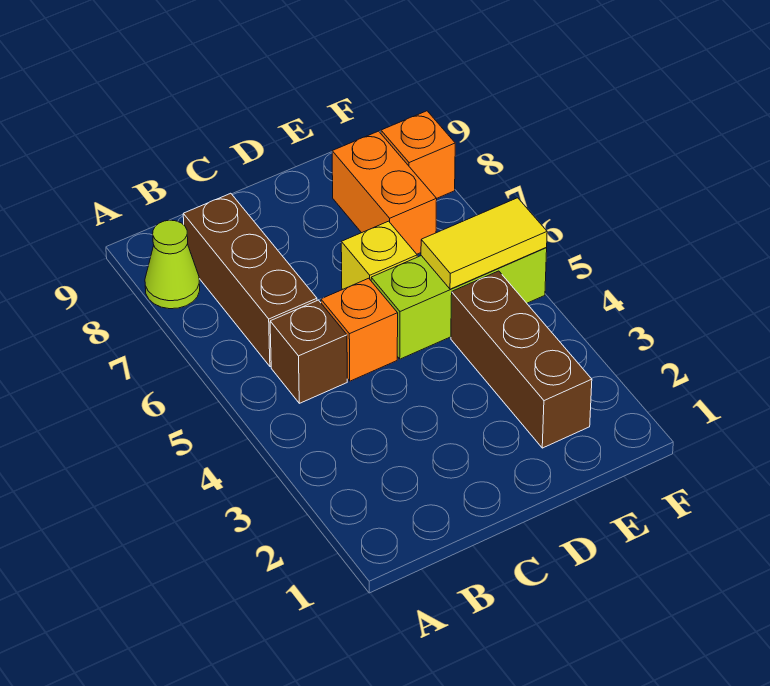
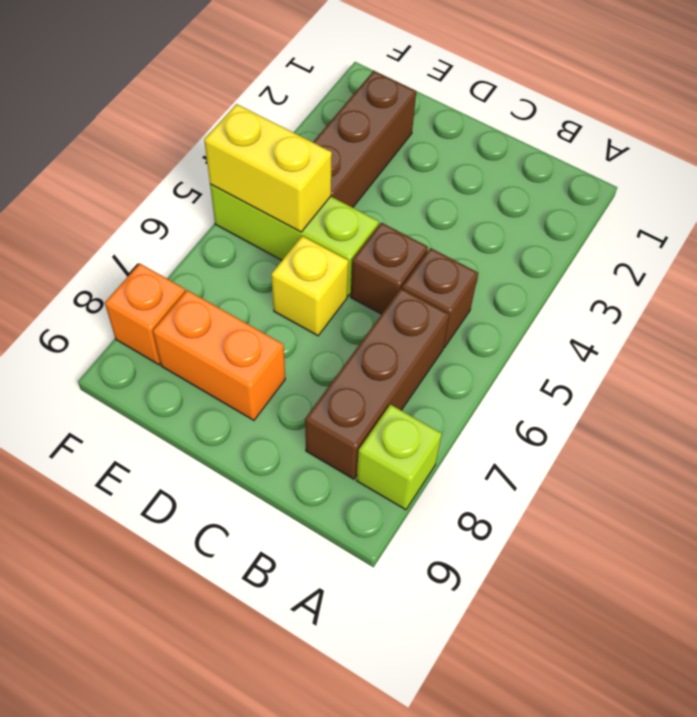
lime cone A8 level 1 -> lime brick A8 level 1
orange brick C5 level 1 -> brown brick C5 level 1
yellow tile E5:F5 level 2 -> yellow brick E5:F5 level 2
orange brick E7:E8 level 1 -> orange brick D8:E8 level 1

